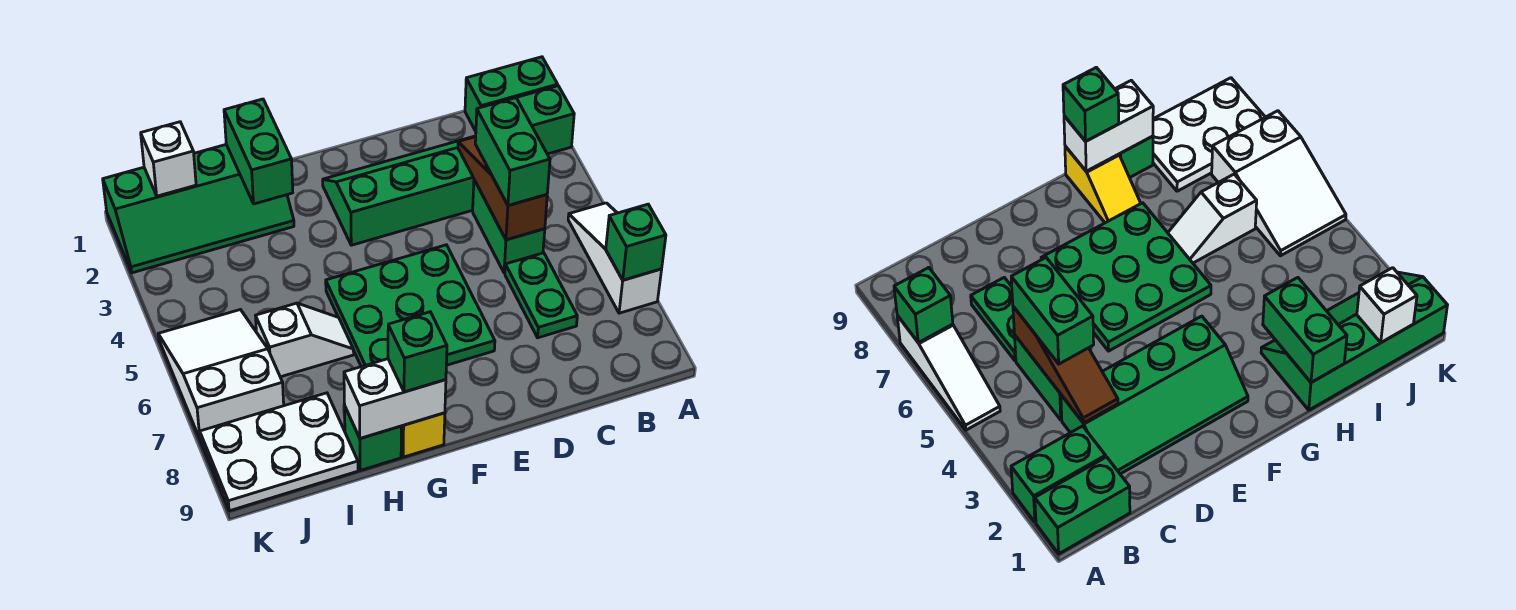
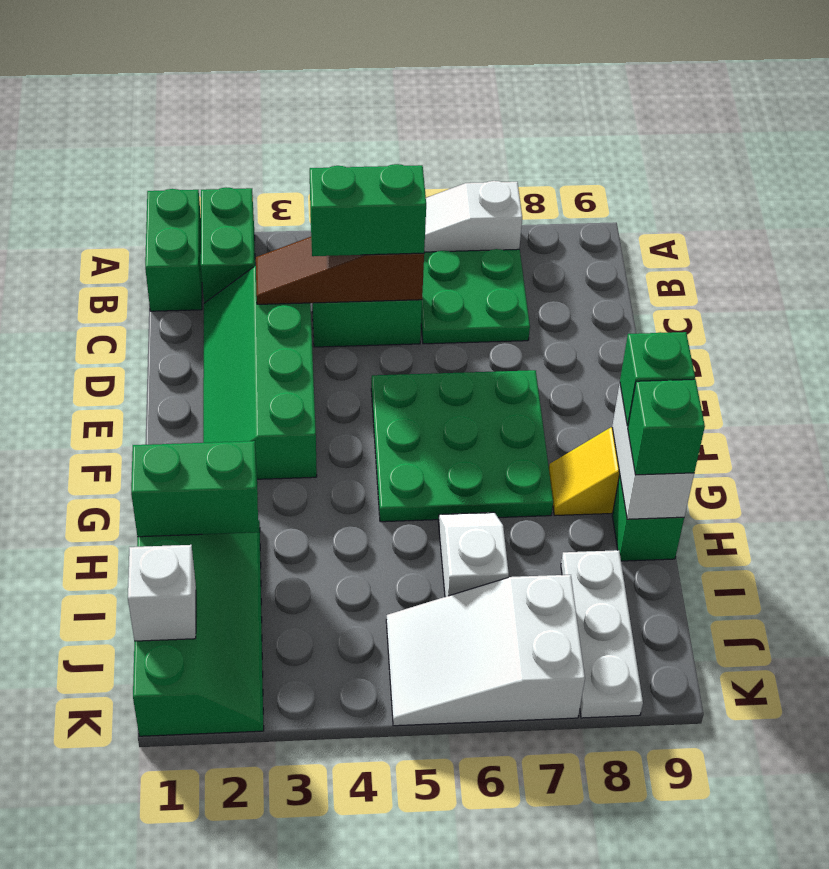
green brick A7 level 2 -> green brick H9 level 3
green plate C6:C7 level 1 -> green plate B6:C7 level 1
white plate I8:K9 level 1 -> white plate I8:K8 level 1

